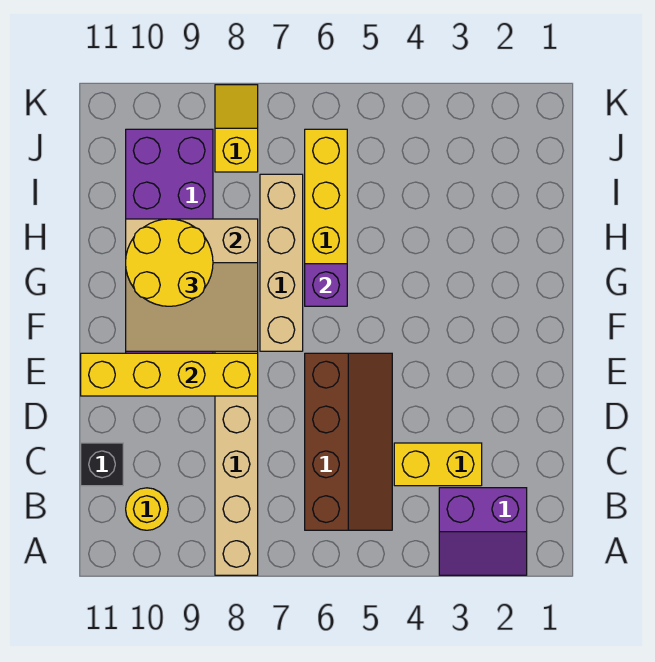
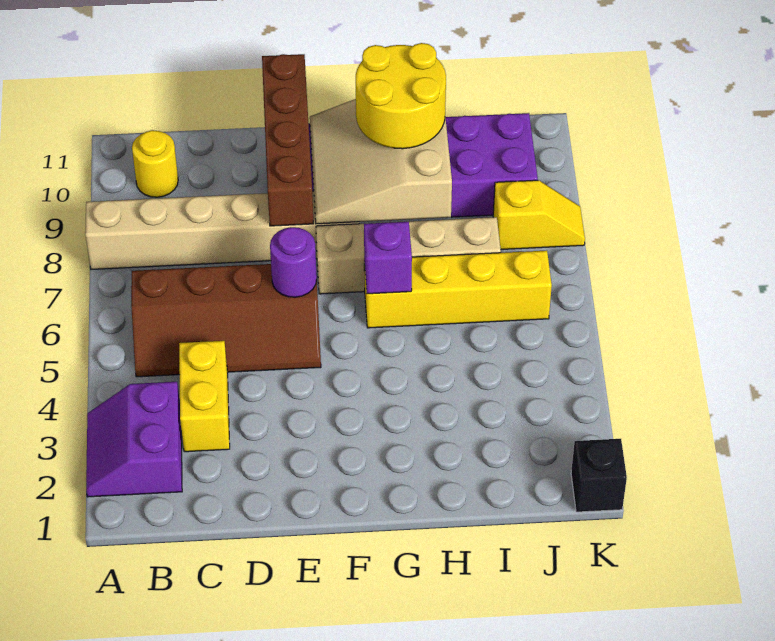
black brick C11 level 1 -> black brick K1 level 1
none -> purple round brick E6 level 2
yellow brick E8:E11 level 2 -> brown brick E8:E11 level 2

